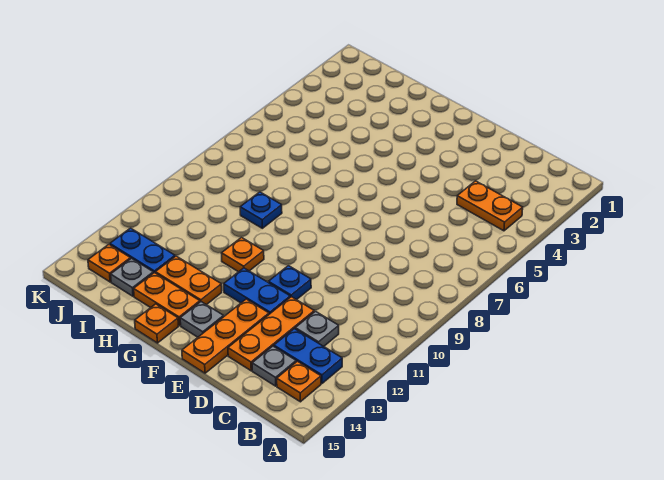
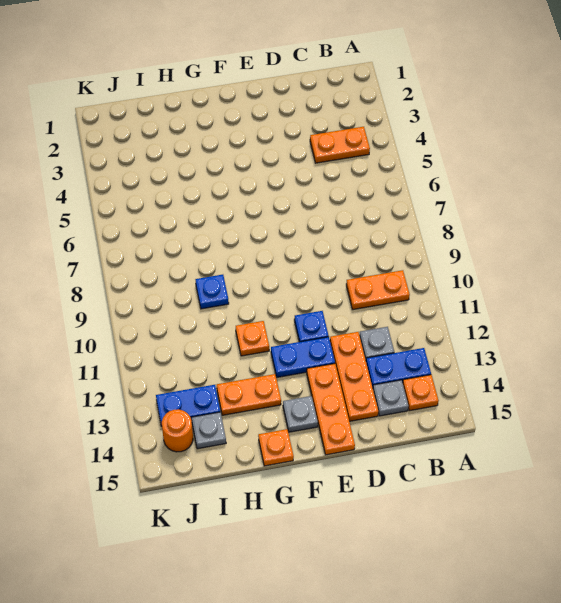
orange plate G14:H14 level 1 -> orange plate B10:C10 level 1
orange plate J14 level 1 -> orange round brick J14 level 1

